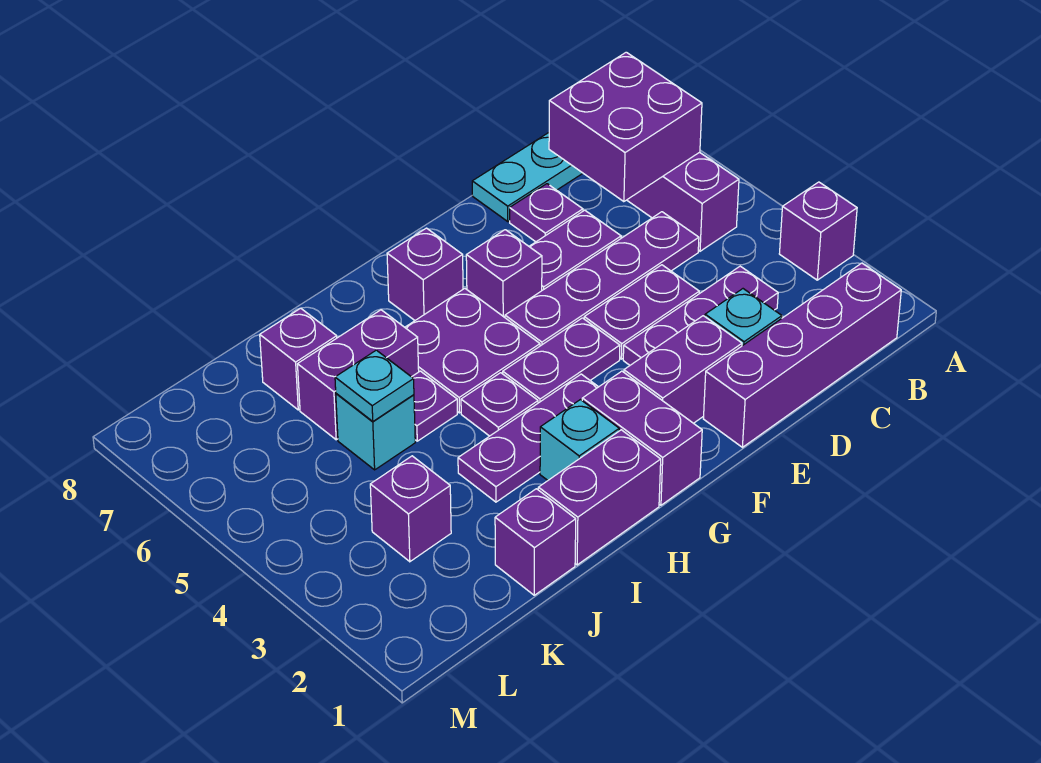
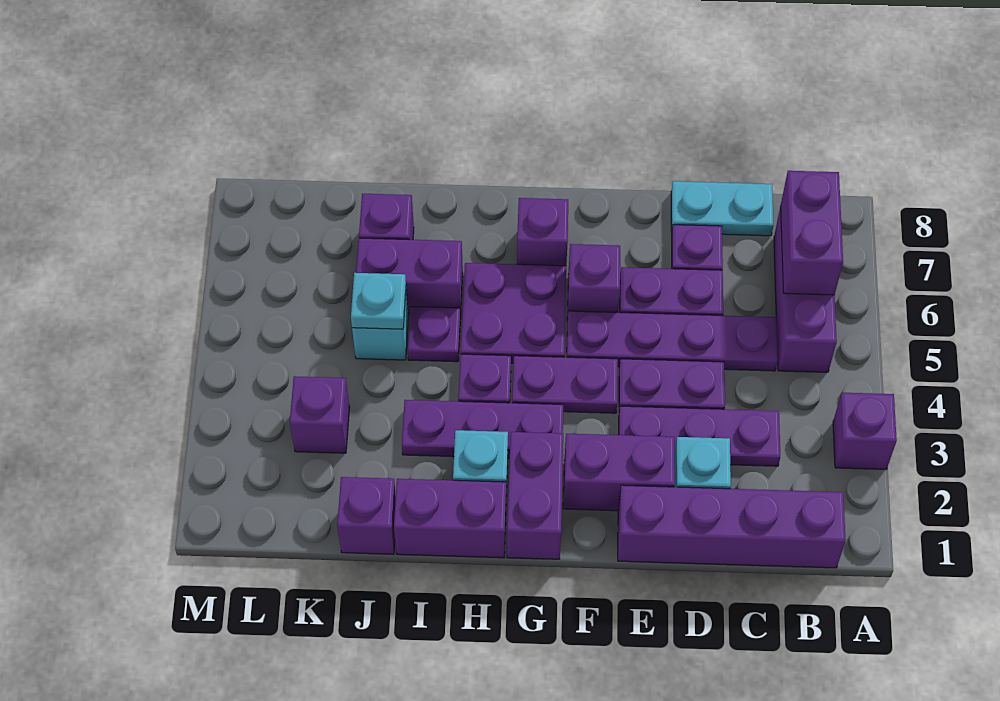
purple brick B6:C7 level 2 -> purple brick B6:B7 level 2

